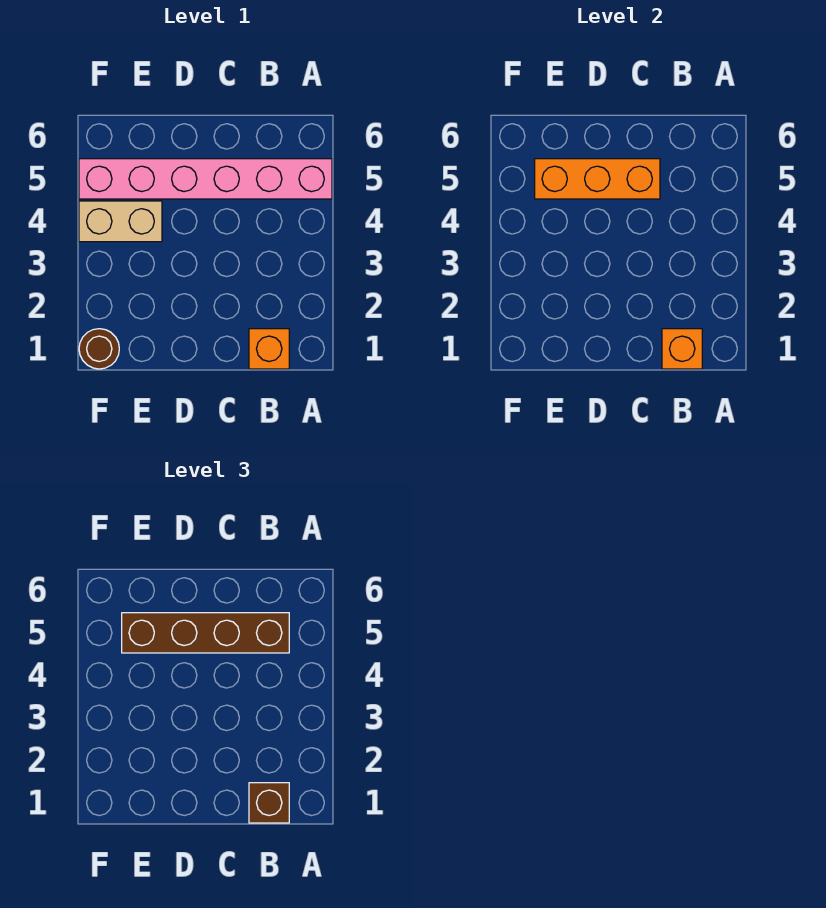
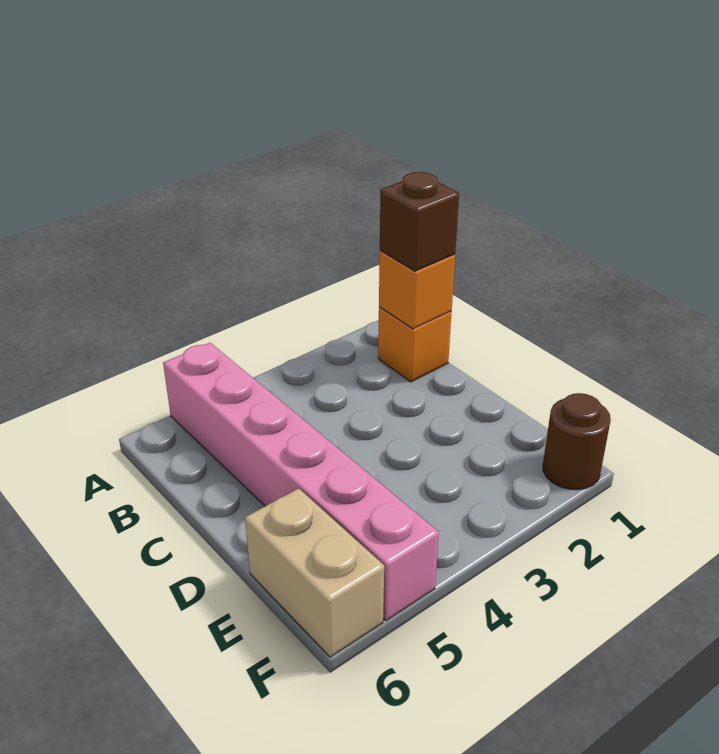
brown brick B5:E5 level 3 -> none
orange brick C5:E5 level 2 -> none
tan brick E4:F4 level 1 -> tan brick E6:F6 level 1

